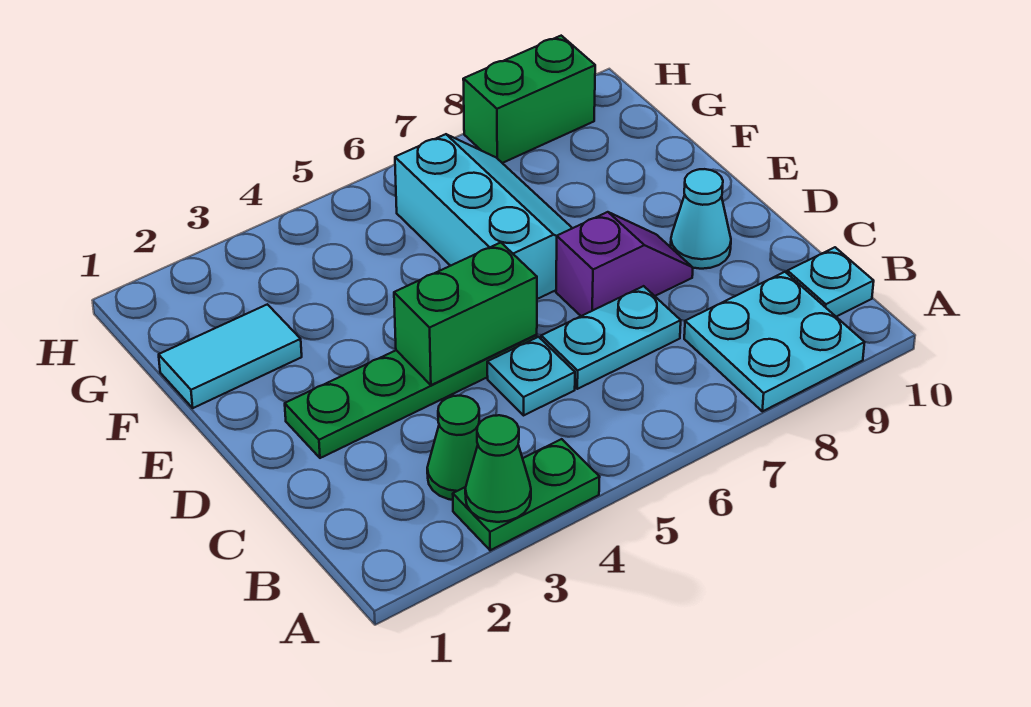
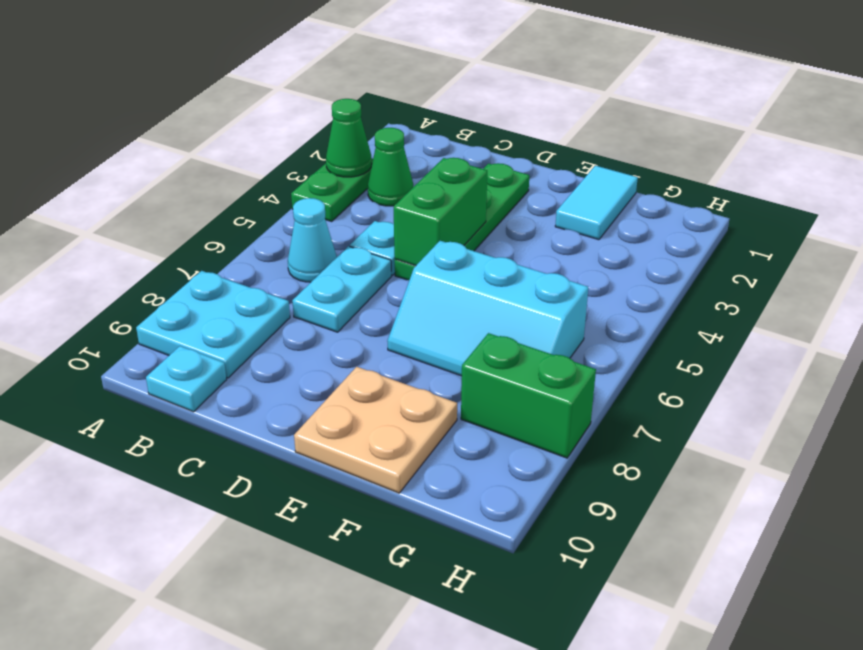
purple slope D7:D8 level 1 top 7 -> none
cyan cone D9 level 1 -> cyan cone B6 level 1
none -> tan plate E9:F10 level 1
green brick H8:H9 level 1 -> green brick G8:H8 level 1

